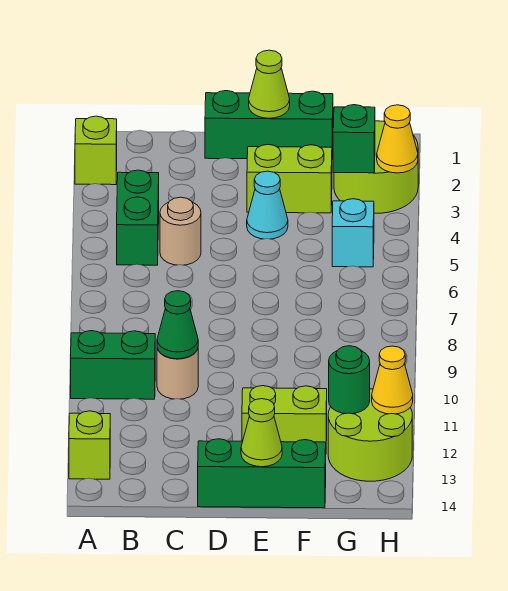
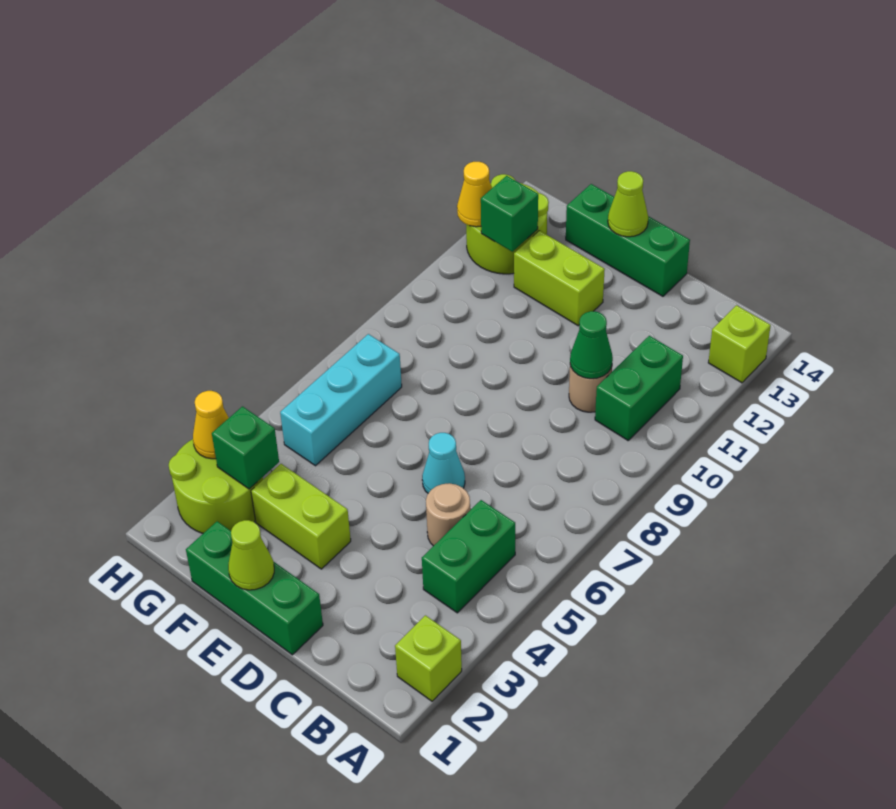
green brick A10:B10 level 1 -> green brick B10:B11 level 1
cyan cone E4 level 1 -> cyan cone D6 level 1
cyan brick G5 level 1 -> cyan brick G5:G7 level 1
green round brick G12 level 2 -> green brick G12 level 2

